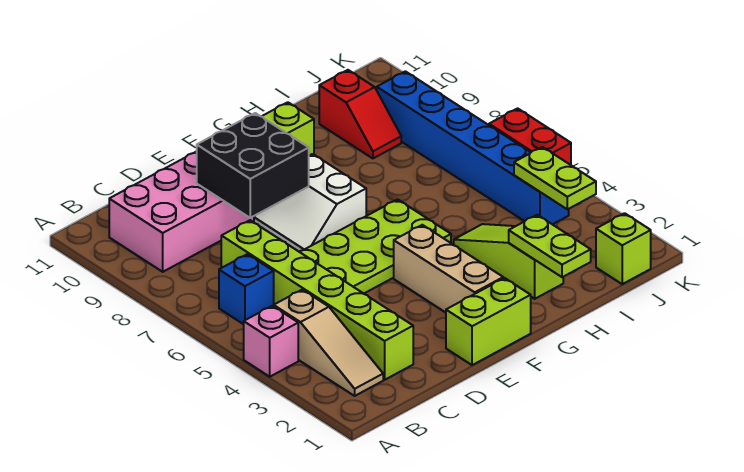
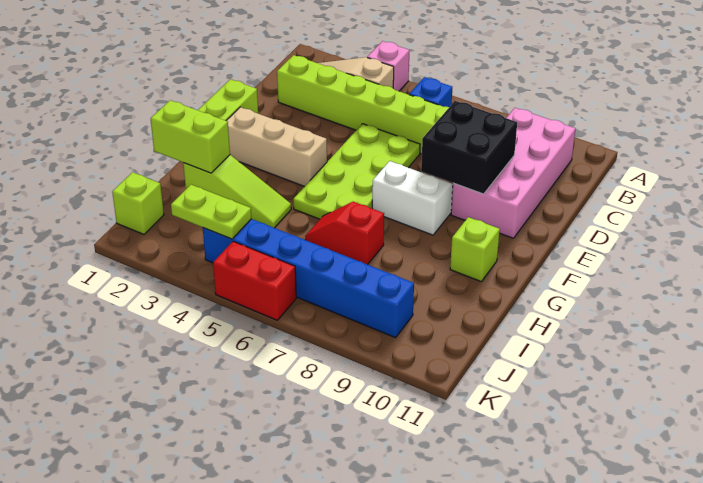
lime plate H1:H2 level 2 -> lime brick H1:H2 level 2
red slope I9:I10 level 1 top 10 -> red slope H6:H7 level 1 top 7

